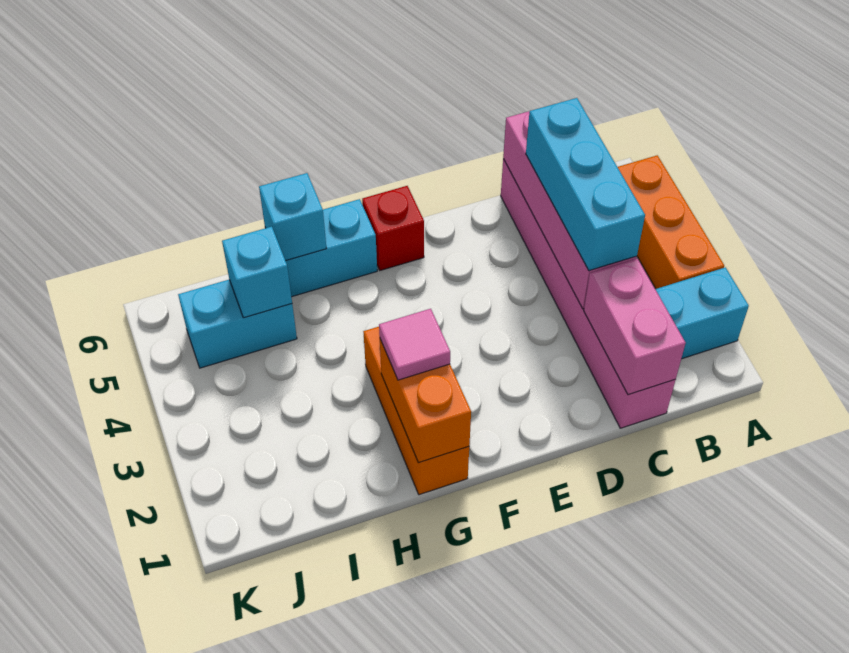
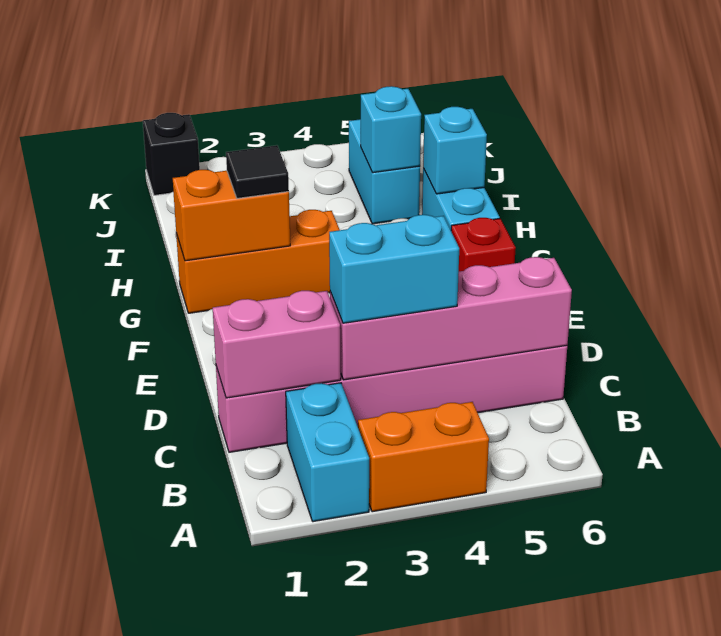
orange brick A3:A5 level 1 -> orange brick A3:A4 level 1
cyan brick C3:C5 level 3 -> cyan brick C3:C4 level 3
pink tile G2 level 3 -> black tile G2 level 3
none -> black brick K1 level 1

